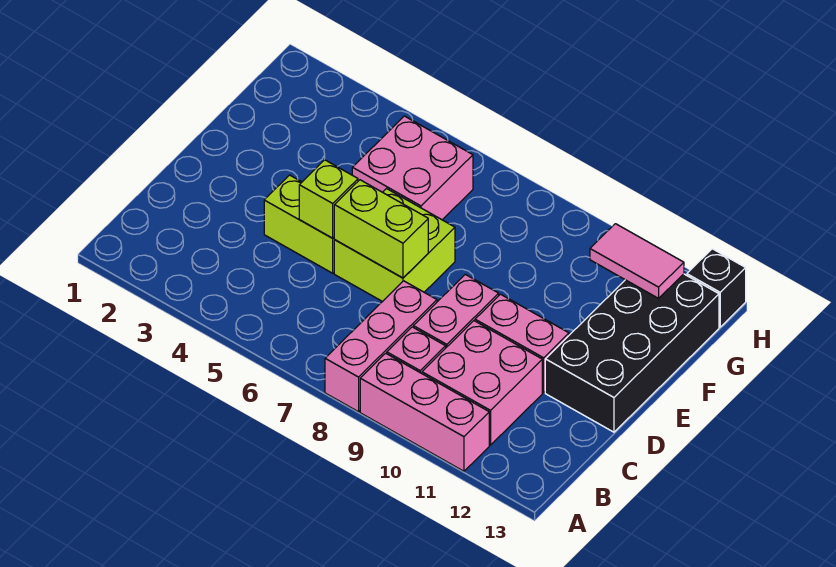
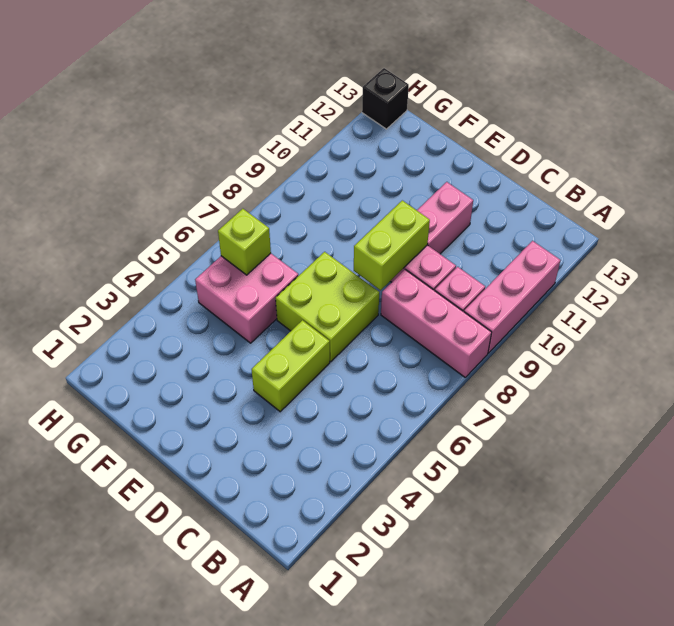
pink brick B10:C11 level 1 -> none
lime brick D5 level 2 -> lime brick G6 level 2
lime brick D6:D7 level 2 -> lime brick D8:D9 level 2
black brick D12:G13 level 1 -> none
pink tile G11:G12 level 2 -> none

